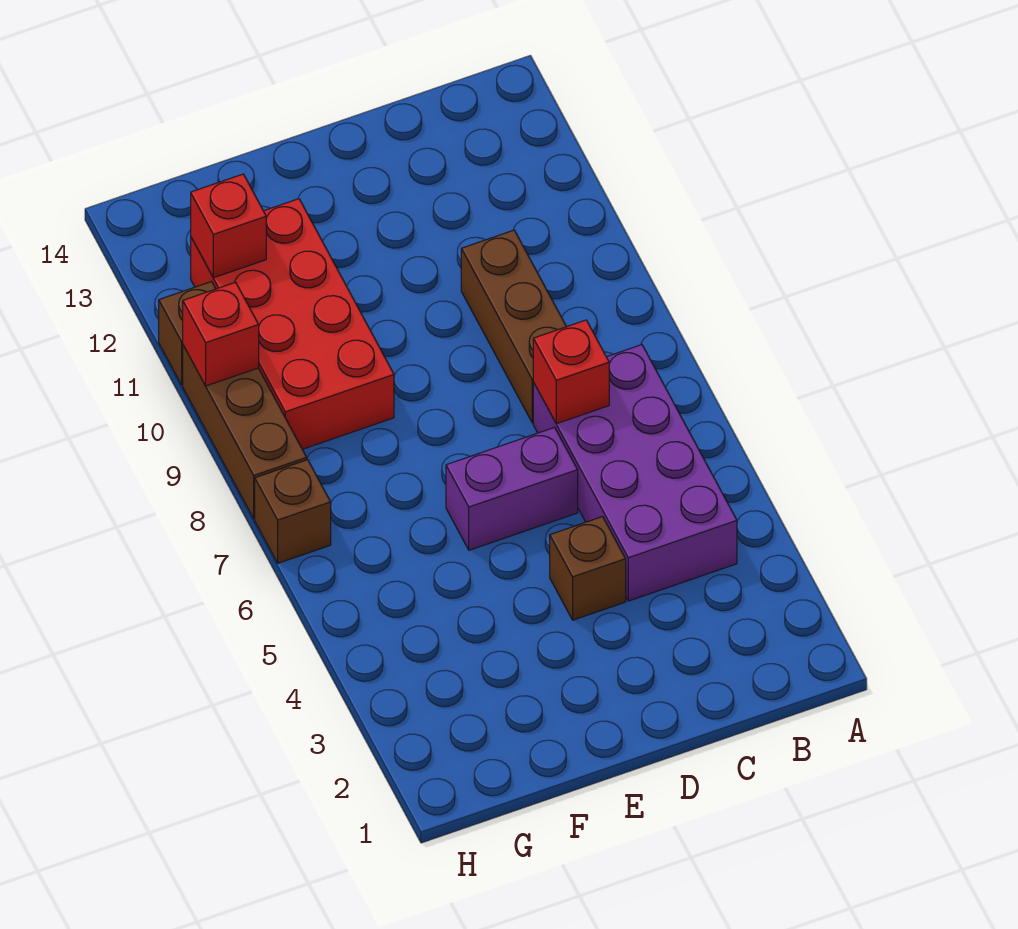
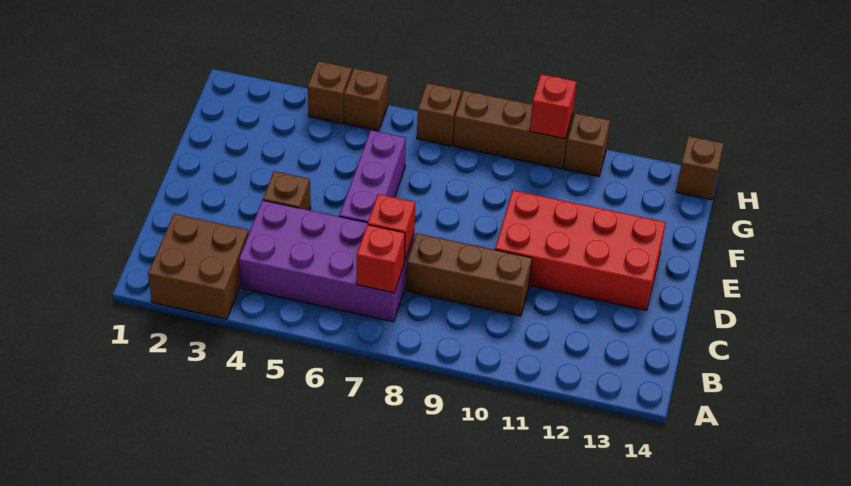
none -> brown brick A2:B3 level 1
purple brick D6:E6 level 1 -> purple brick D6:F6 level 1
red brick F9:G12 level 1 -> red brick D10:E13 level 1
red brick G12 level 2 -> red brick B7 level 2
none -> brown brick H4 level 1
none -> brown brick H5 level 1
none -> brown brick H14 level 1

